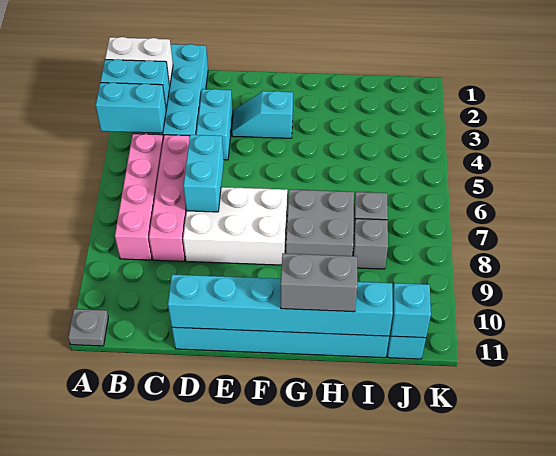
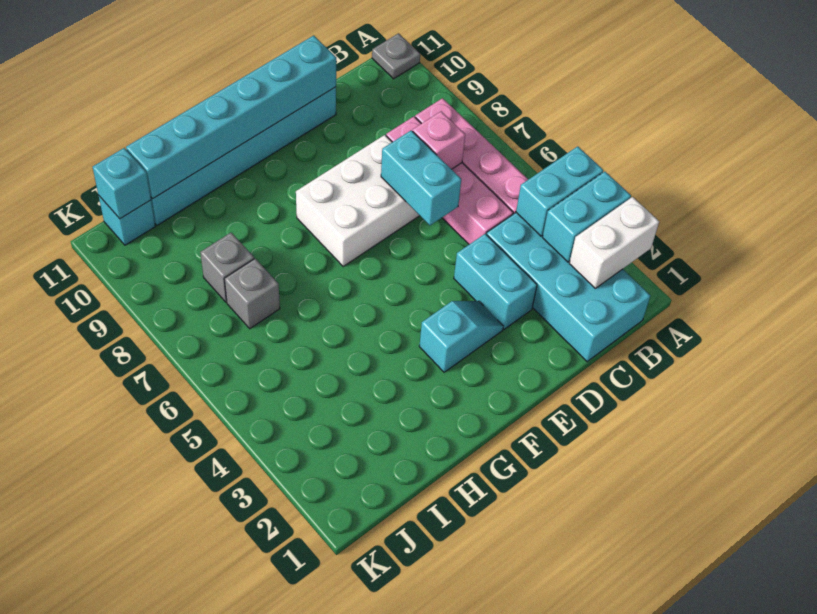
none -> pink brick C7 level 2
grey brick G7:H8 level 1 -> none
grey brick G11:H11 level 3 -> none

